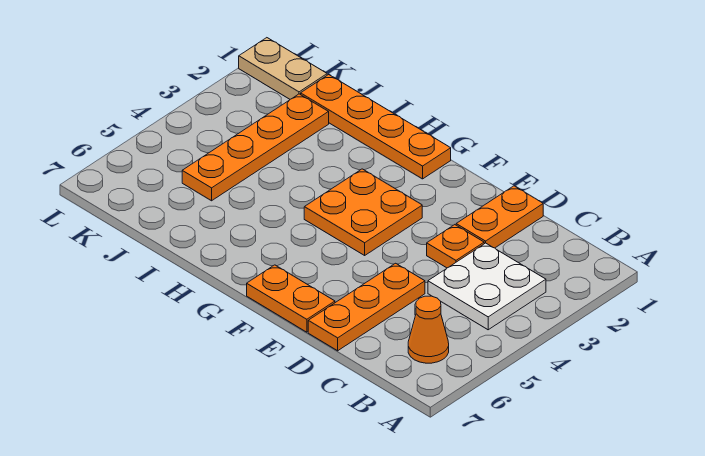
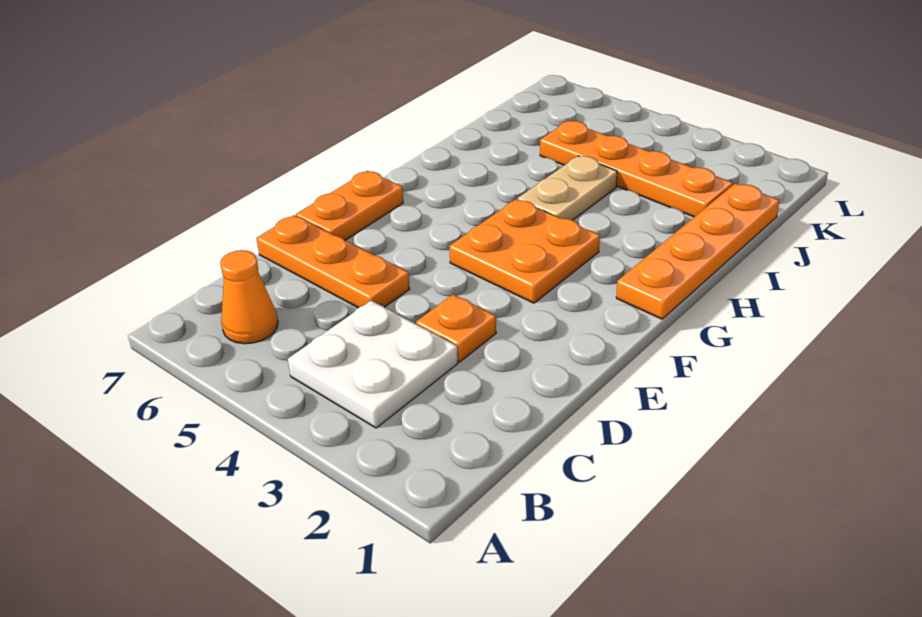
orange plate D1:D2 level 1 -> none
tan plate K1:L1 level 1 -> tan plate H4:I4 level 1

